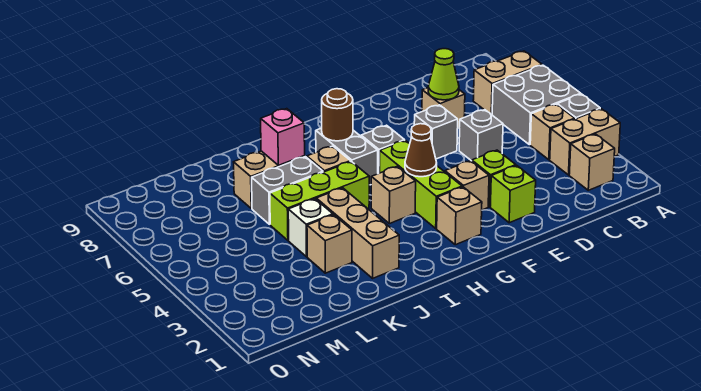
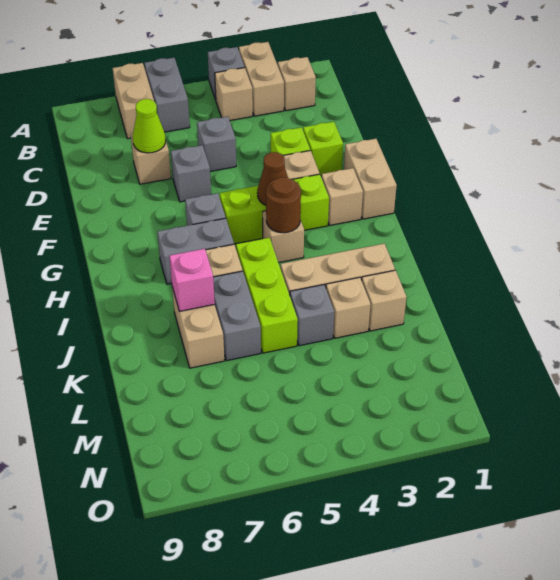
grey brick A5:B6 level 1 -> grey brick A6:B6 level 1
none -> tan brick F1:G1 level 1
brown round brick H7 level 2 -> brown round brick H4 level 2
none -> tan brick K2 level 1
white brick K4 level 1 -> grey brick K4 level 1

